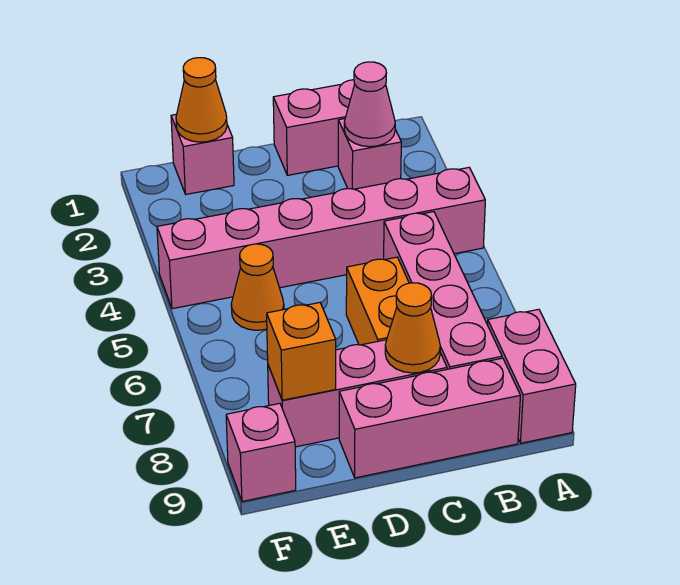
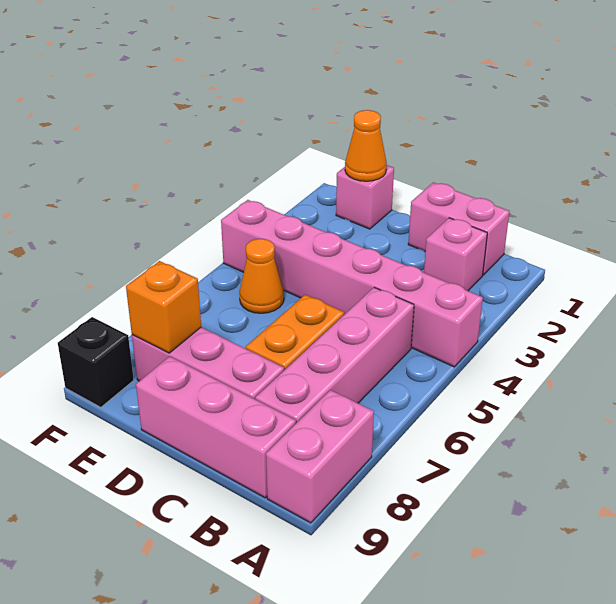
pink cone B2 level 2 -> none
orange cone C8 level 2 -> none
pink brick F9 level 1 -> black brick F9 level 1

